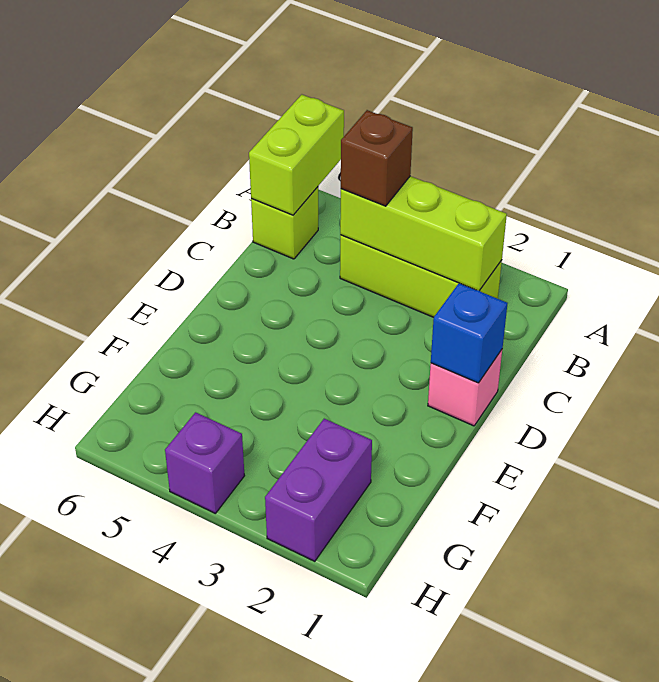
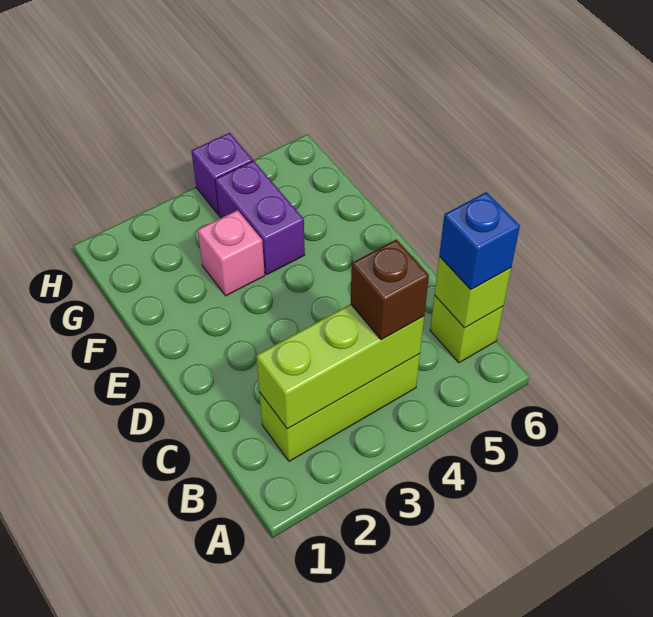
lime brick A6:B6 level 2 -> lime brick B6 level 2
pink brick D1 level 1 -> pink brick F3 level 1
blue brick D1 level 2 -> blue brick B6 level 3
purple brick G2:H2 level 1 -> purple brick F4:G4 level 1

